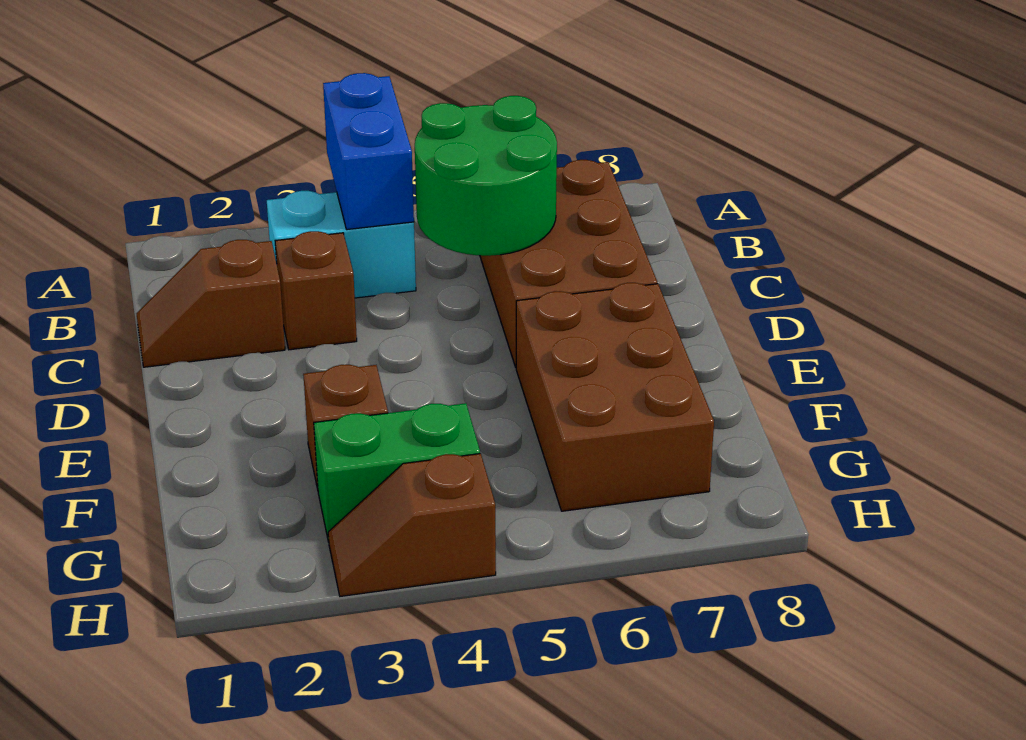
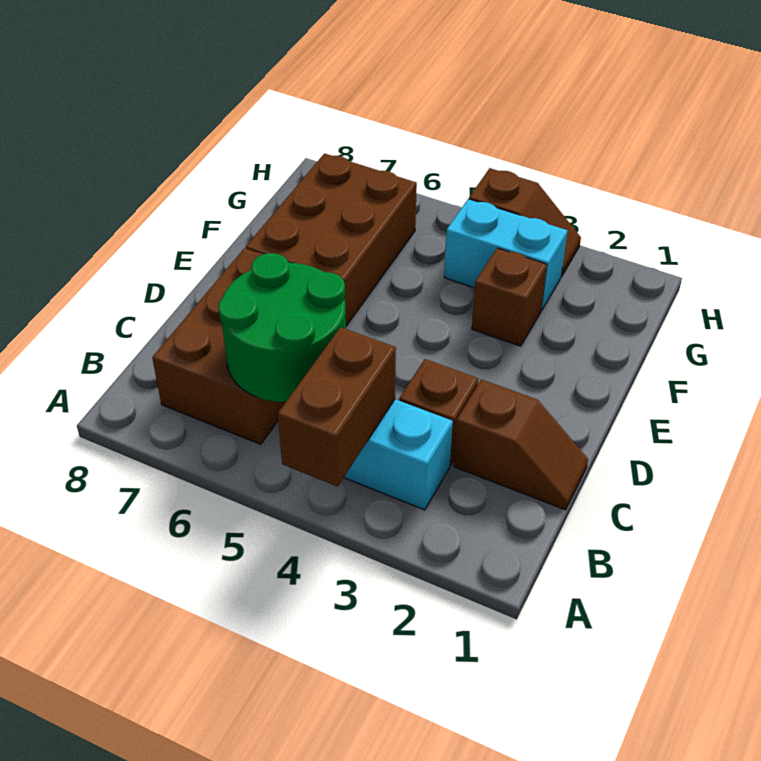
blue brick A4:B4 level 2 -> brown brick A4:B4 level 2
green brick G3:G4 level 1 -> cyan brick G3:G4 level 1

